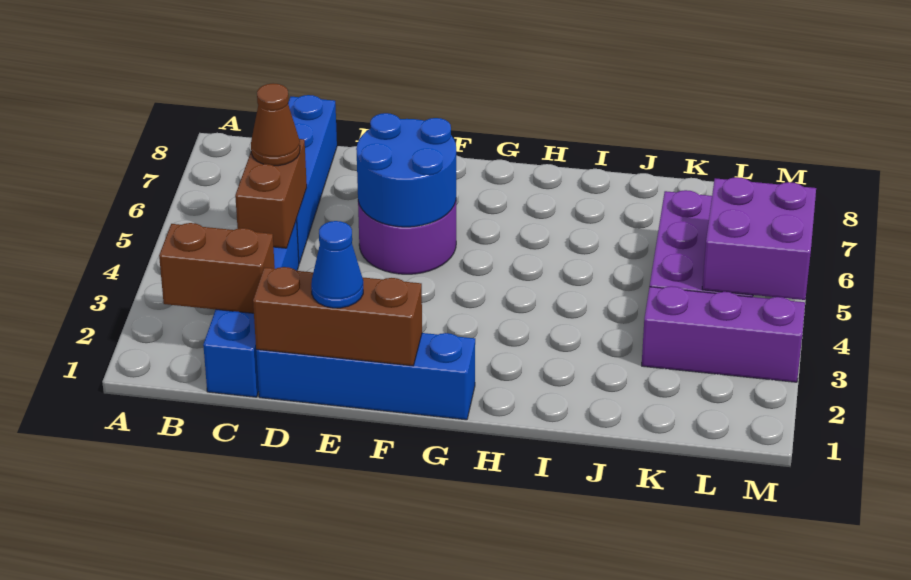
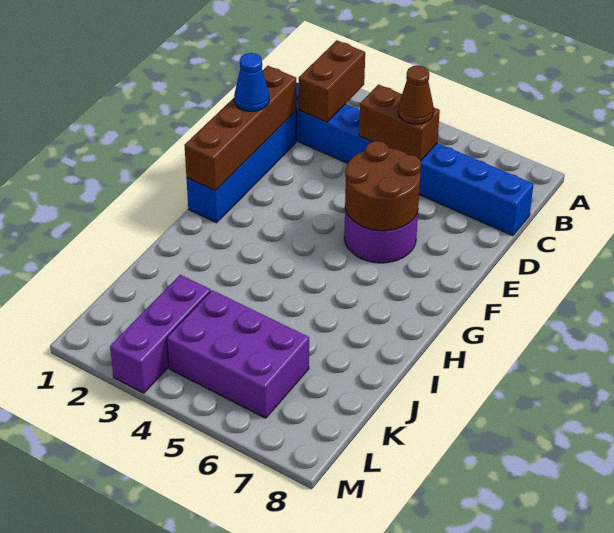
brown brick D1:F1 level 2 -> brown brick D1:G1 level 2
blue round brick E5:F6 level 2 -> brown round brick E5:F6 level 2
purple brick L4:M5 level 2 -> none

